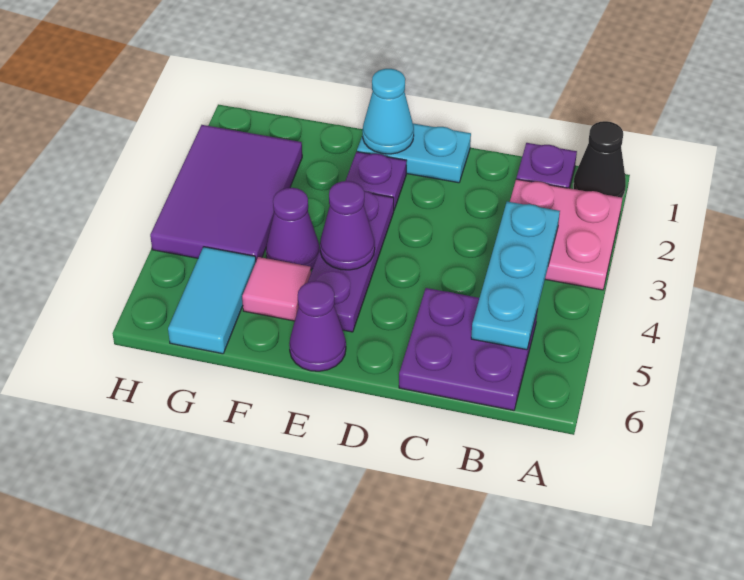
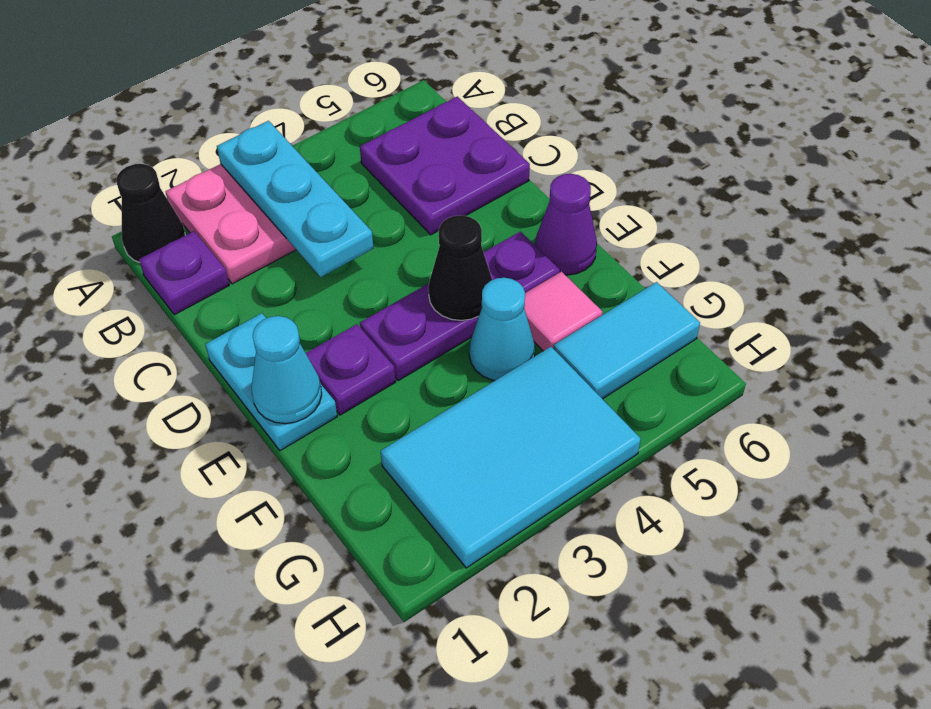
cyan plate B3:B5 level 2 -> cyan plate A3:C3 level 2
purple cone E4 level 2 -> black cone E4 level 2
purple cone F4 level 1 -> cyan cone F4 level 1
purple tile G2:H4 level 1 -> cyan tile G2:H4 level 1

